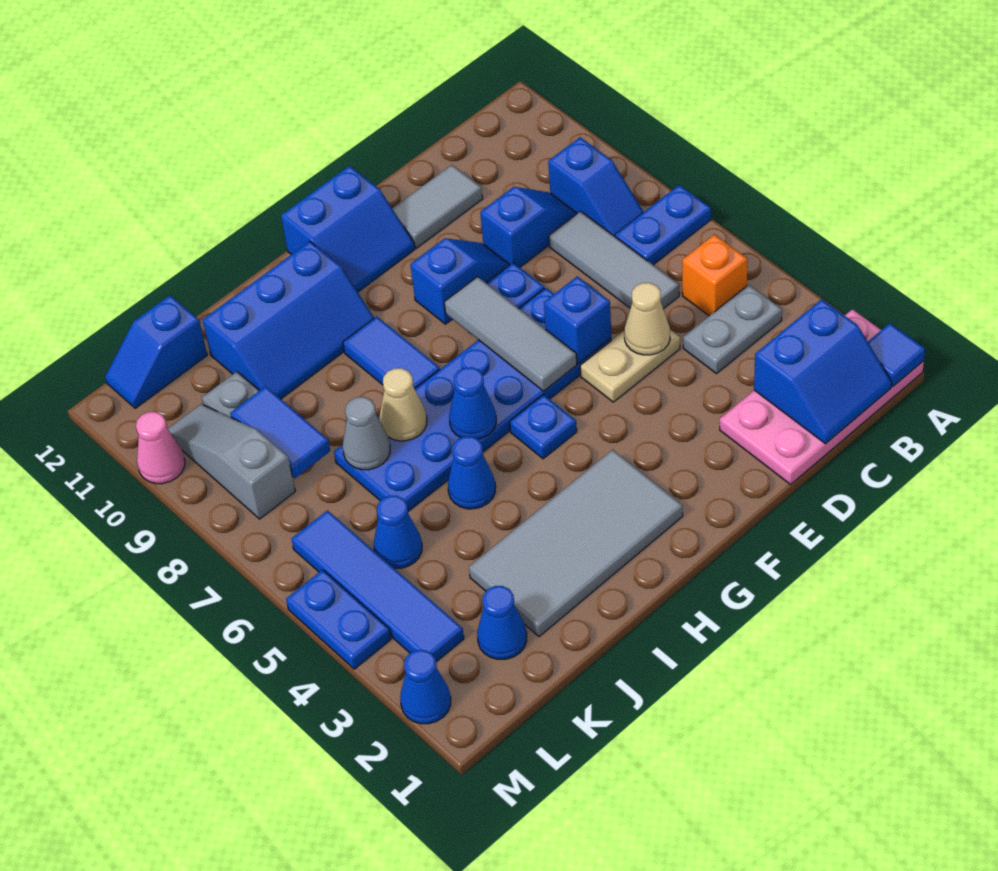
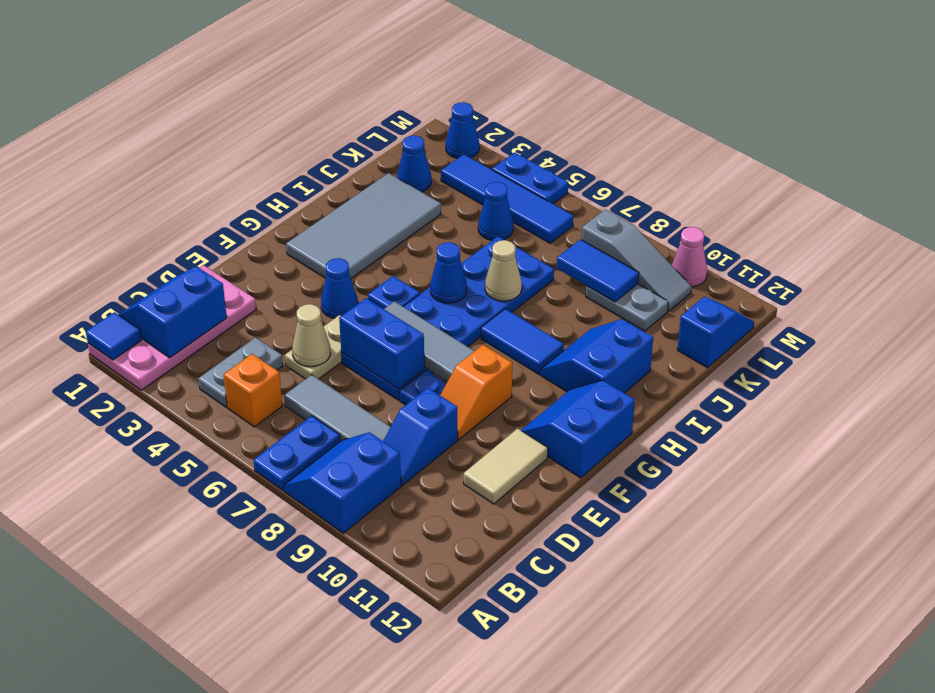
blue slope B8:B9 level 1 top 9 -> blue slope A8:B9 level 1 top 9
grey tile D11:E11 level 1 -> tan tile D11:E11 level 1
blue brick E6 level 2 -> blue brick E6:E7 level 2
blue slope E9:F9 level 1 top F -> orange slope E9:F9 level 1 top F
blue slope H10:J11 level 1 top 11 -> blue slope H10:I11 level 1 top 11
blue cone I5 level 1 -> blue cone F4 level 1
grey cone J7 level 2 -> none

